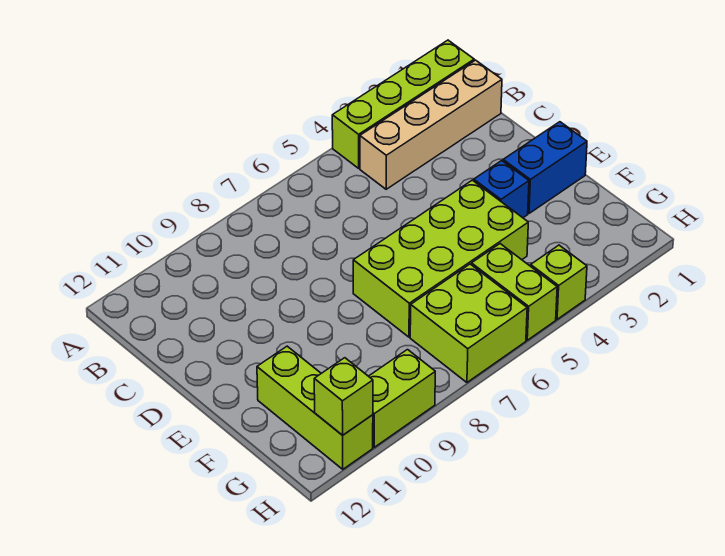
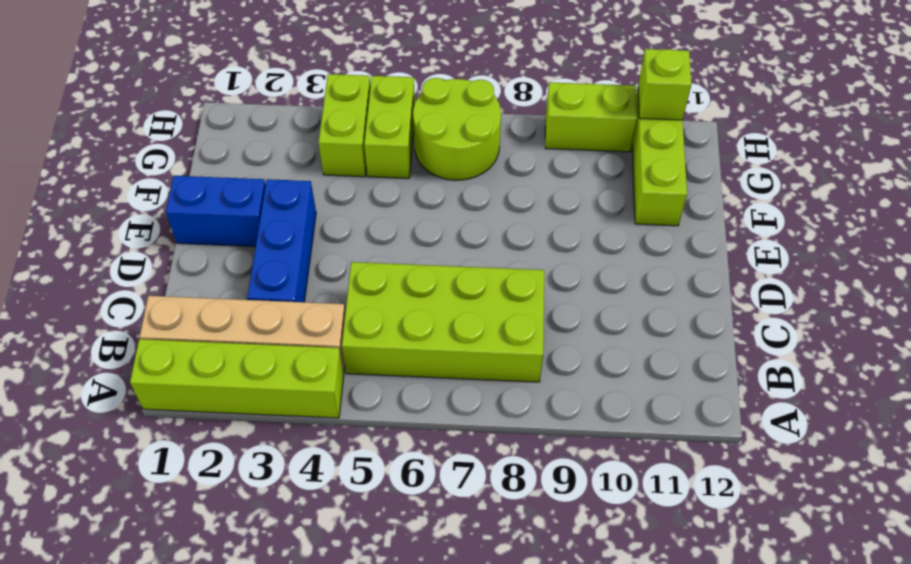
blue brick E3 level 1 -> blue brick C3:E3 level 1
lime brick E4:F7 level 1 -> lime brick B5:C8 level 1
lime brick G6:H7 level 1 -> lime round brick G6:H7 level 1
lime brick H4 level 1 -> lime brick G4:H4 level 1

